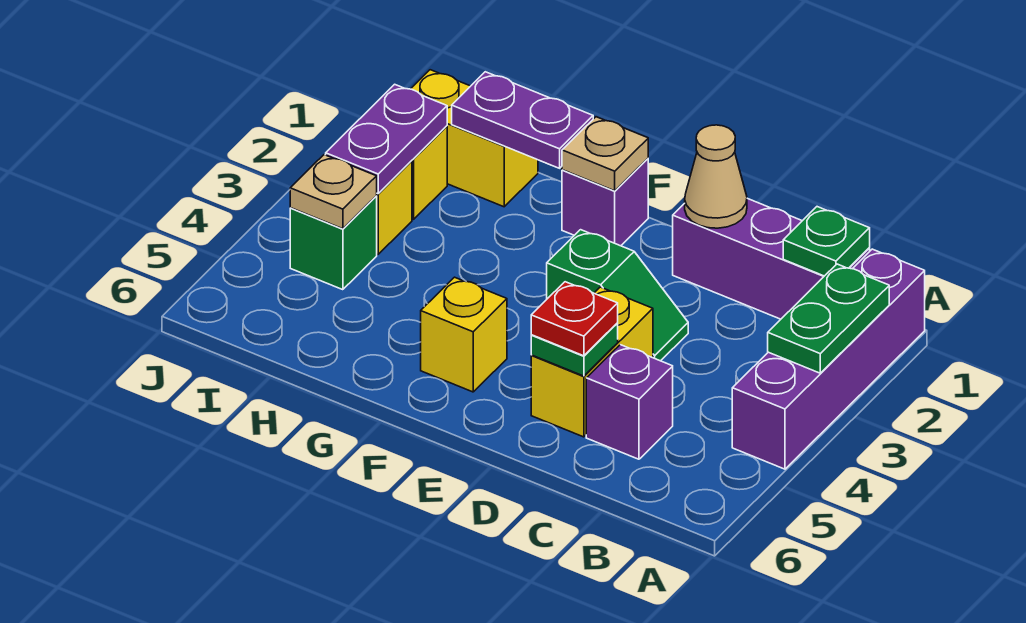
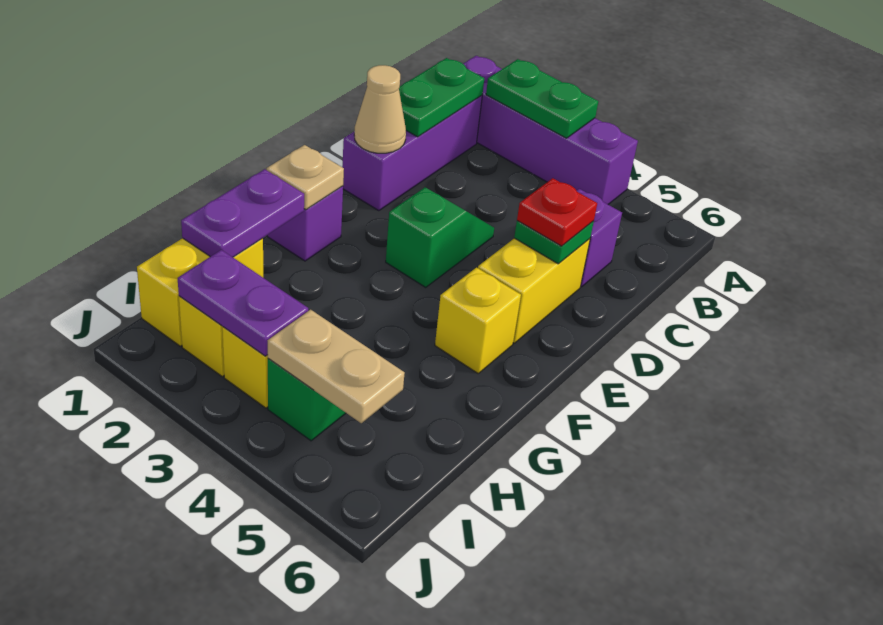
green plate B1 level 2 -> green plate B1:C1 level 2
yellow brick D4:D5 level 1 -> yellow brick D5:E5 level 1
tan plate I4 level 2 -> tan plate I4:I5 level 2

